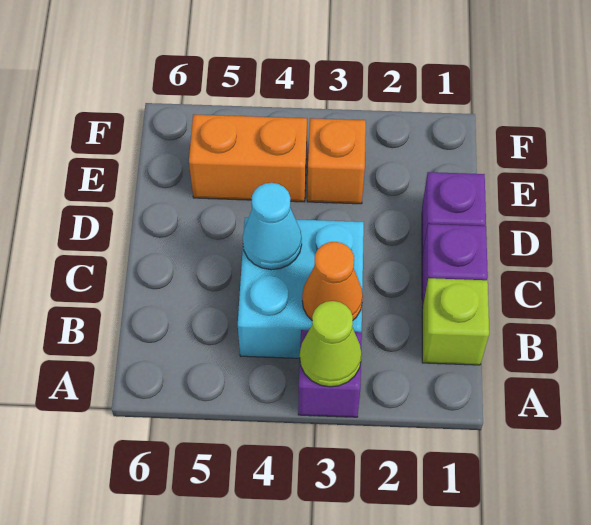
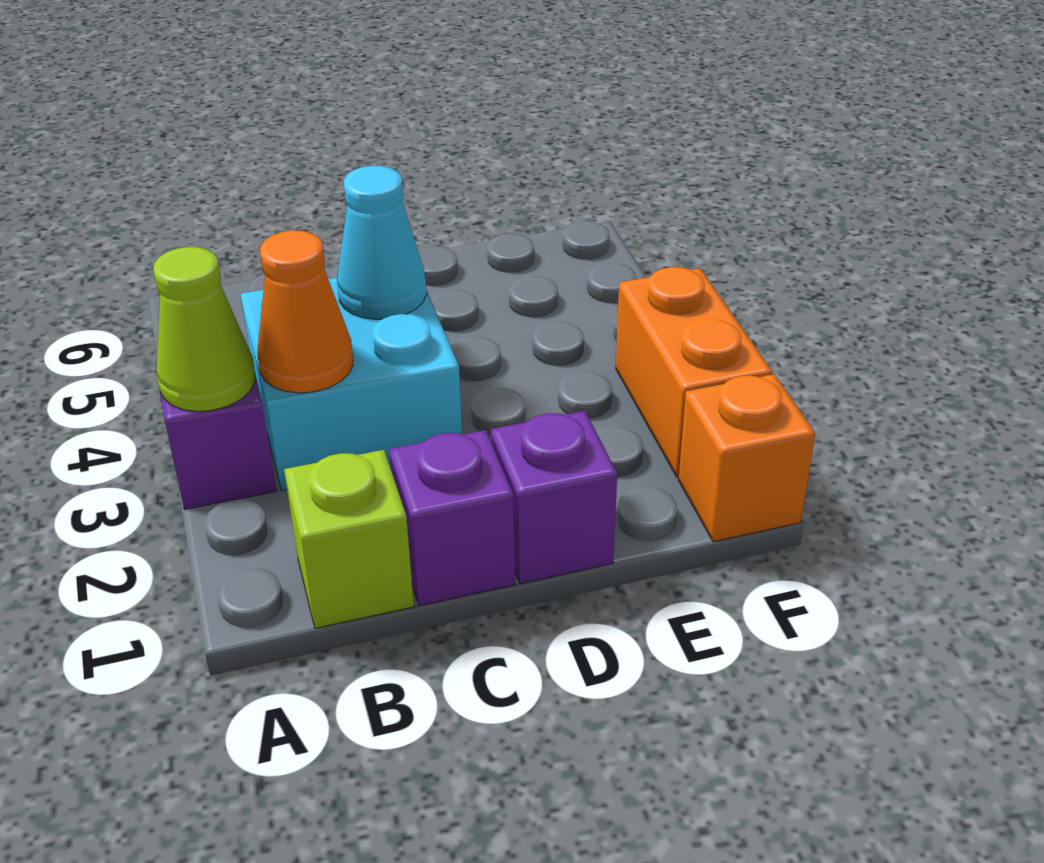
orange brick E3 level 1 -> orange brick F1 level 1
orange brick E4:E5 level 1 -> orange brick F2:F3 level 1

